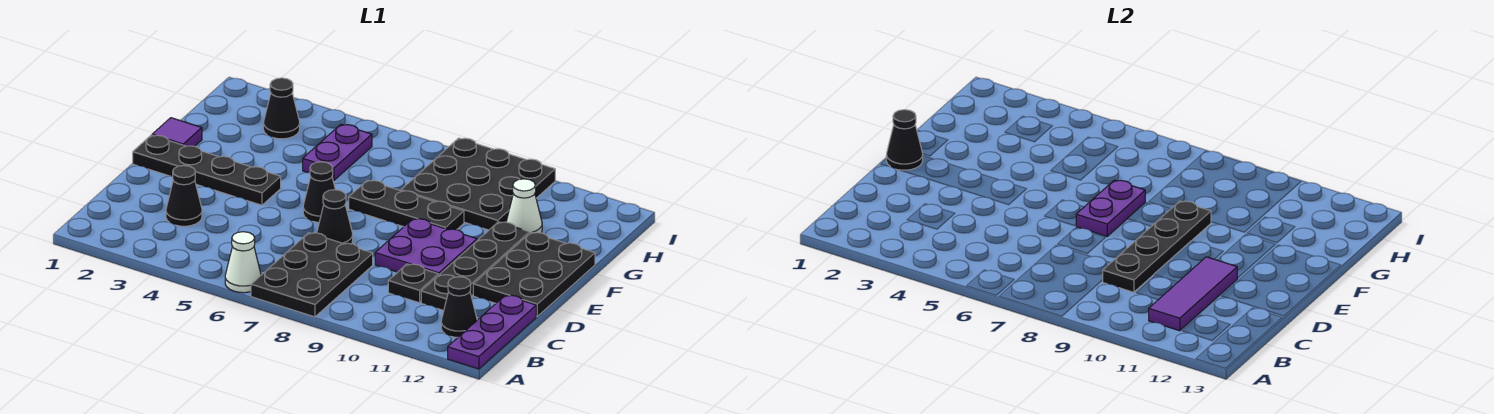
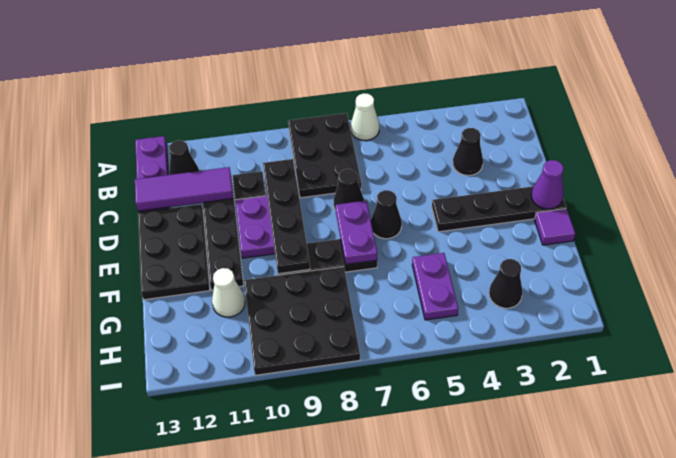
purple tile B11:D11 level 2 -> purple tile C11:C13 level 2
black cone E1 level 2 -> purple cone E1 level 2

